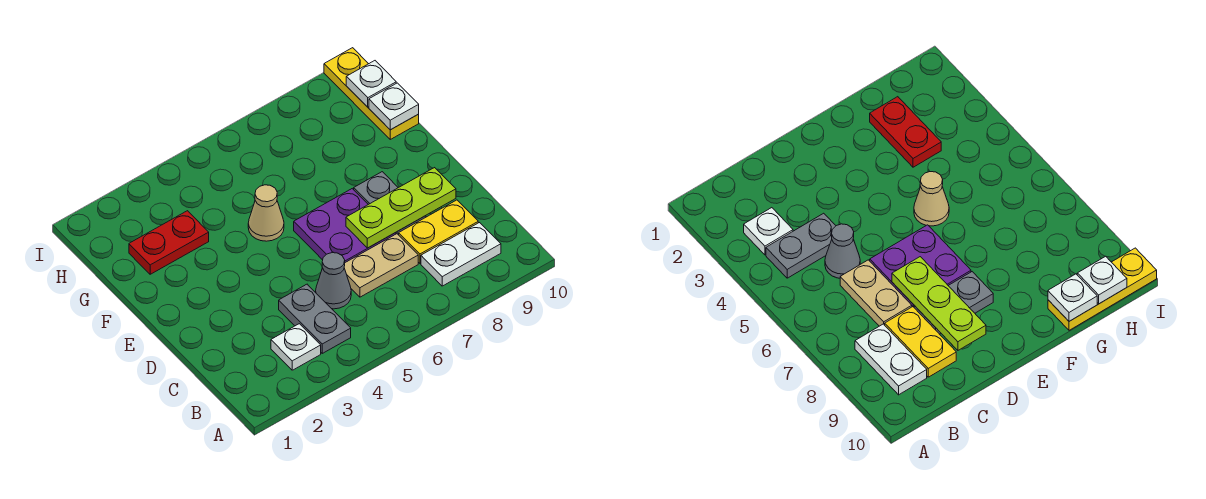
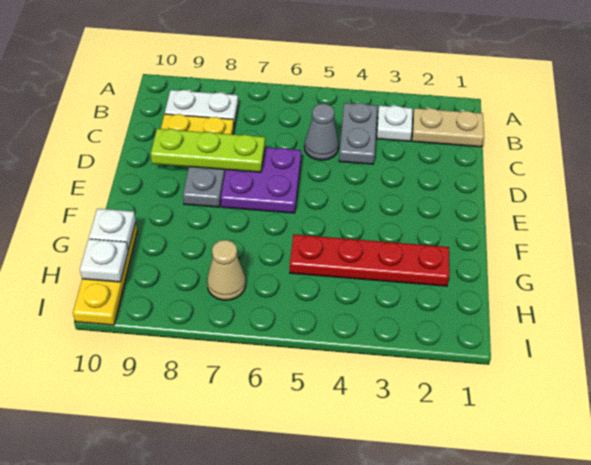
tan plate C6:C7 level 1 -> tan plate B1:B2 level 1
tan cone F5 level 1 -> tan cone H7 level 1
red plate G2:G3 level 1 -> red plate G2:G5 level 1

